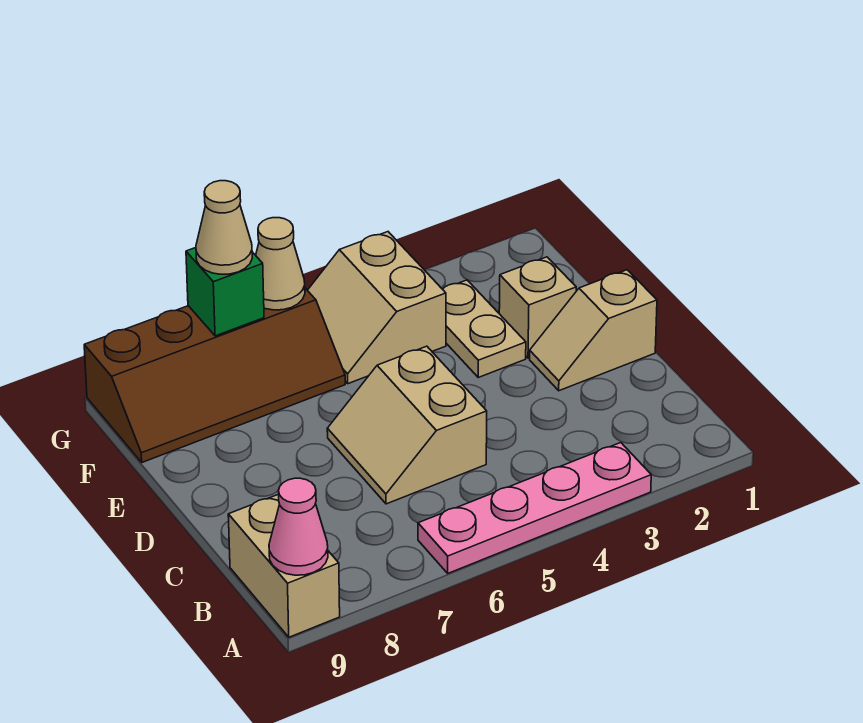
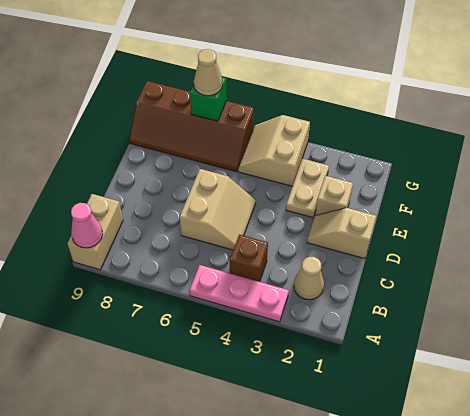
pink plate A3:A6 level 1 -> pink plate A3:A5 level 1
none -> brown brick B4 level 1
tan slope C5:D6 level 1 top 5 -> tan slope C5:D6 level 1 top 6
tan cone G6 level 2 -> tan cone B2 level 1

